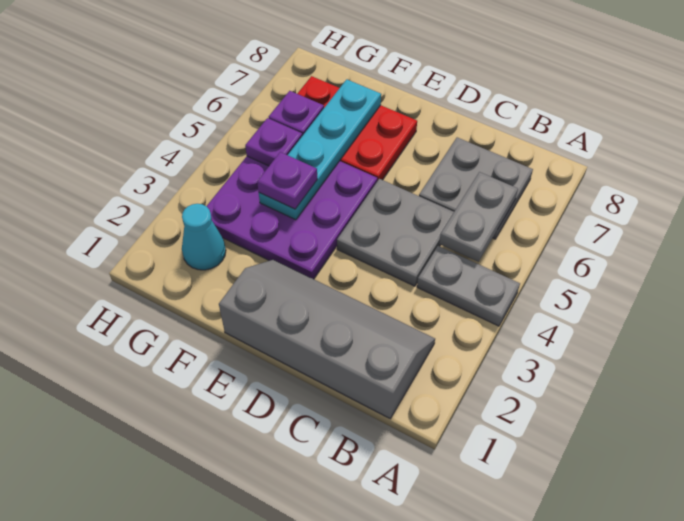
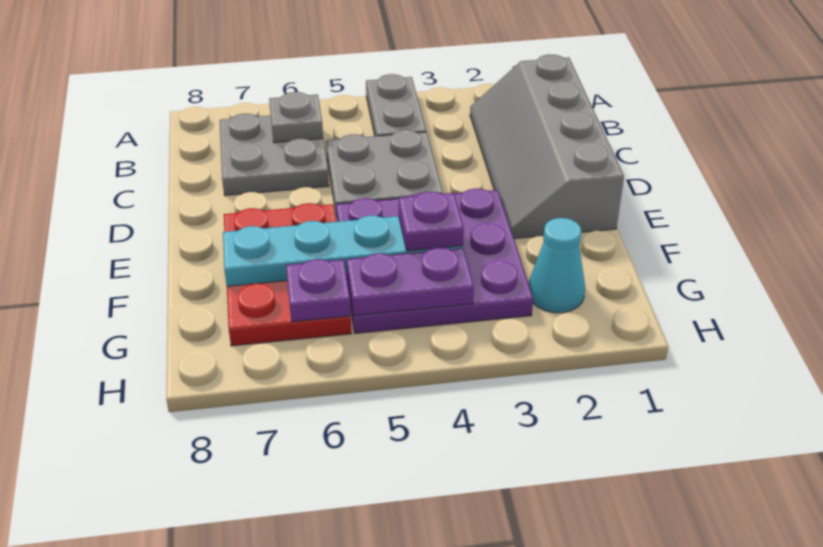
grey plate B5:B6 level 2 -> grey plate B6 level 2
purple plate G5 level 2 -> purple plate G4:G5 level 2

